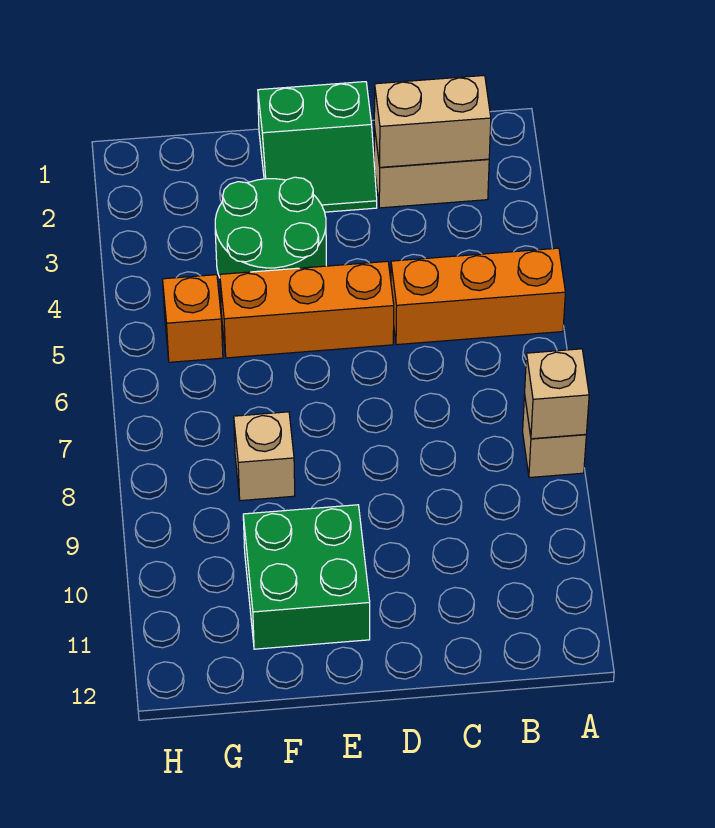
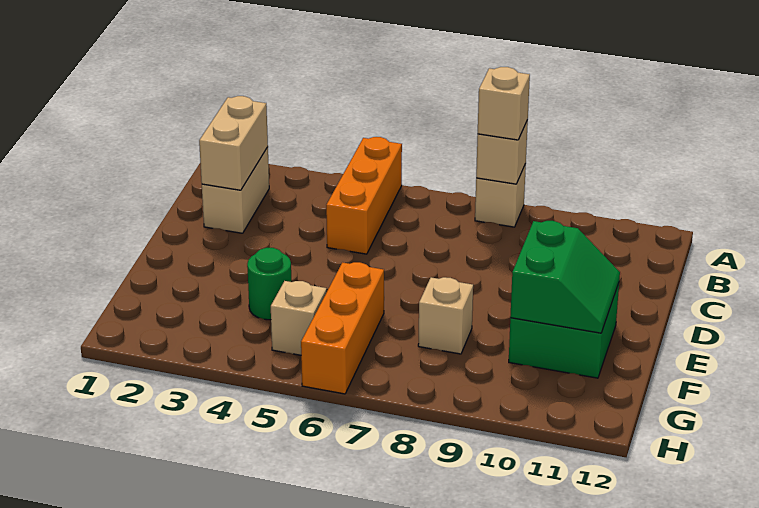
none -> tan brick A8 level 3
green slope D1:E2 level 1 top 1 -> green slope E10:F11 level 2 top 10
orange brick D5:F5 level 1 -> orange brick F6:H6 level 1
green round brick E3:F4 level 1 -> green round brick F4 level 1
orange brick G5 level 1 -> tan brick G5 level 1

